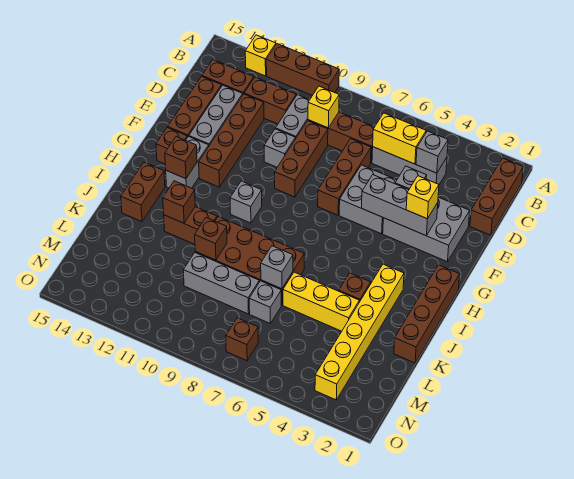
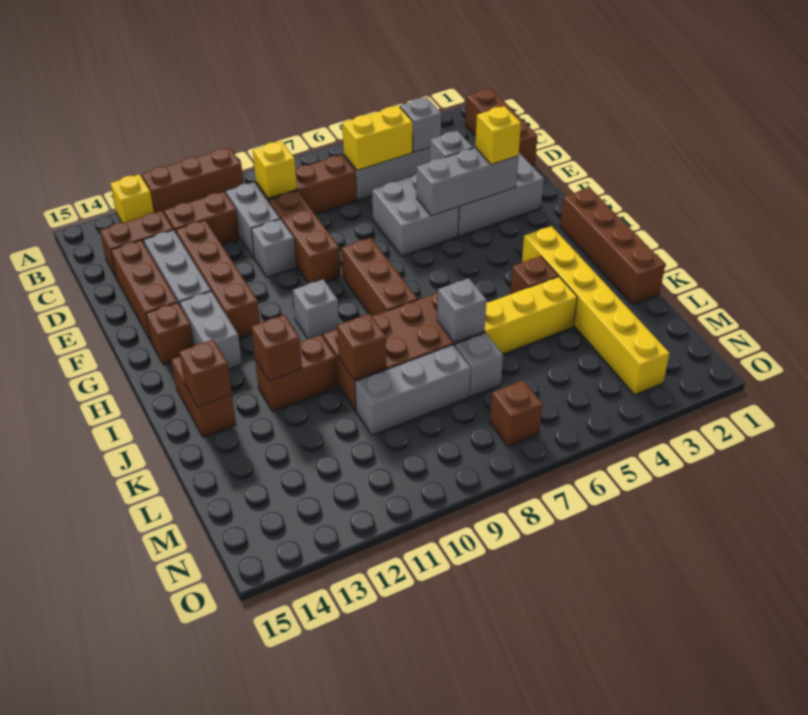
brown brick D7:F7 level 1 -> brown brick G8:I8 level 1
brown brick H13 level 2 -> brown brick J14 level 2

